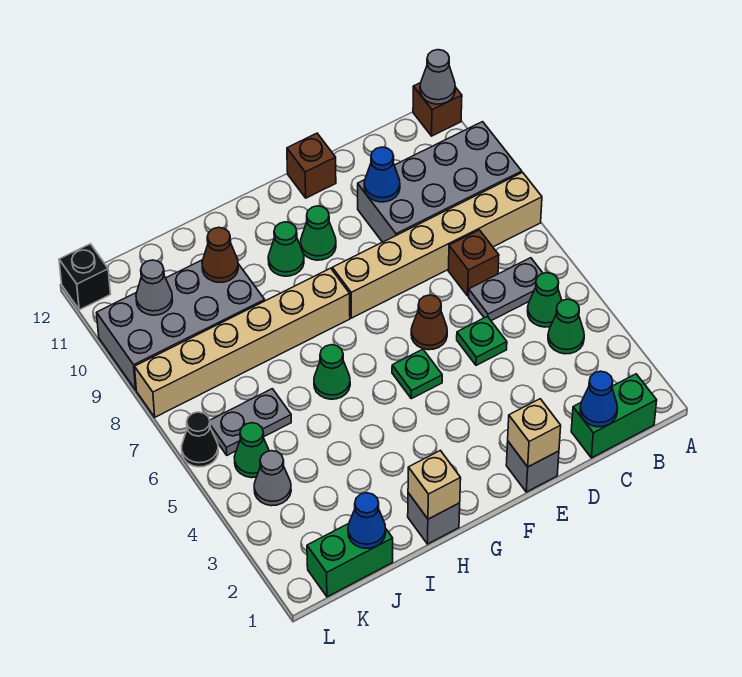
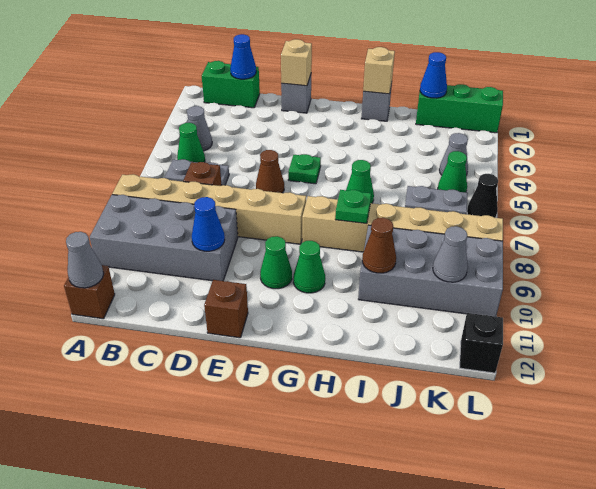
green cone B4 level 1 -> grey cone B4 level 1
green plate D5 level 1 -> green plate H8 level 2
green brick J1:K1 level 1 -> green brick J1:L1 level 1

